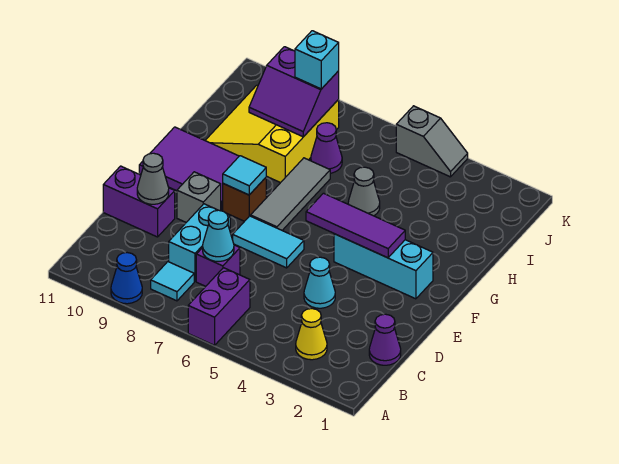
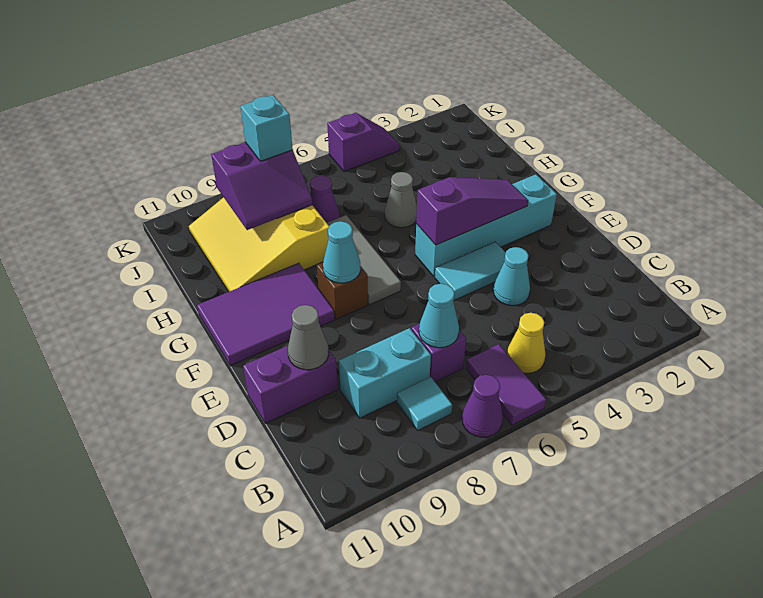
purple brick A6:B6 level 1 -> purple tile A6:B6 level 1
blue cone A9 level 1 -> none
yellow cone B3 level 1 -> yellow cone B5 level 1
purple cone C1 level 1 -> purple cone A7 level 1
cyan brick C8:D8 level 1 -> cyan brick C8:C9 level 1
cyan tile E6:E7 level 1 -> cyan tile E4:E5 level 1
grey brick E9 level 1 -> none
cyan brick F2:F4 level 1 -> cyan brick F2:F5 level 1
purple tile F3:F5 level 2 -> purple slope F3:F5 level 2 top 5
cyan tile F8 level 2 -> cyan cone F8 level 2
grey slope K4:K5 level 1 top 5 -> purple slope K4:K5 level 1 top 5

